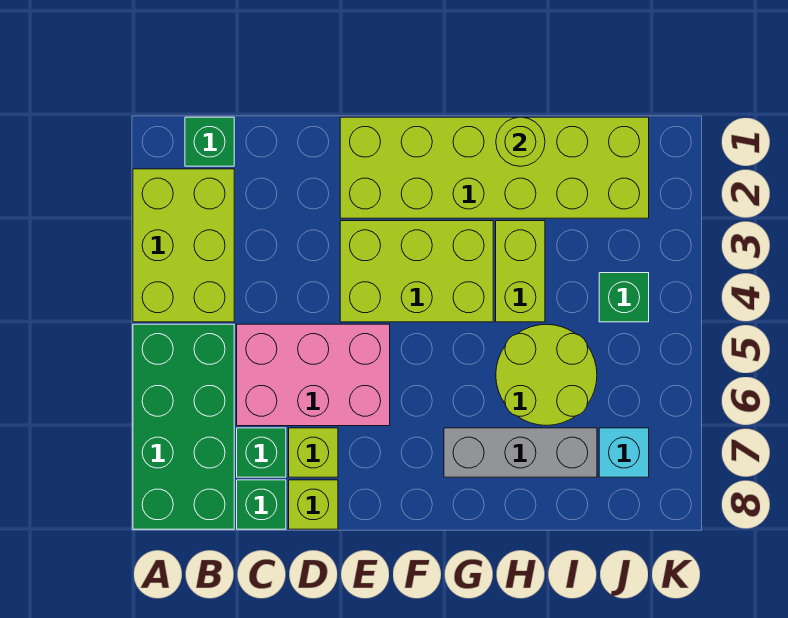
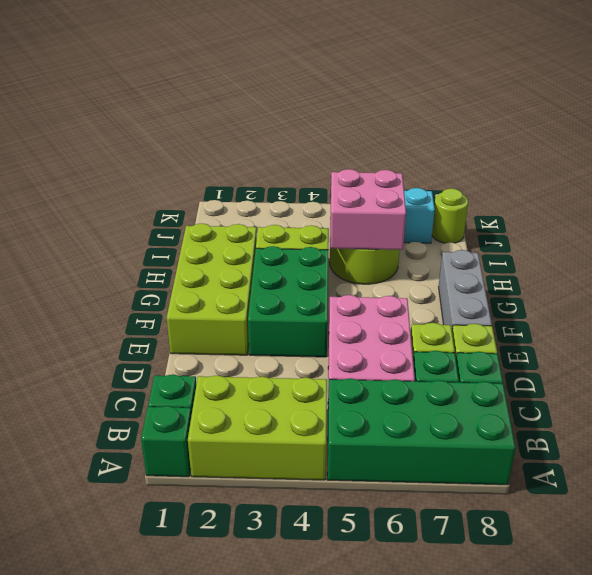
lime brick E1:J2 level 1 -> lime brick E1:H2 level 1
lime brick E3:G4 level 1 -> green brick E3:G4 level 1
grey brick G7:I7 level 1 -> grey brick E8:G8 level 1
lime round brick H1 level 2 -> lime round brick J8 level 1
none -> pink brick H5:I6 level 2
green brick J4 level 1 -> green brick A1 level 1

